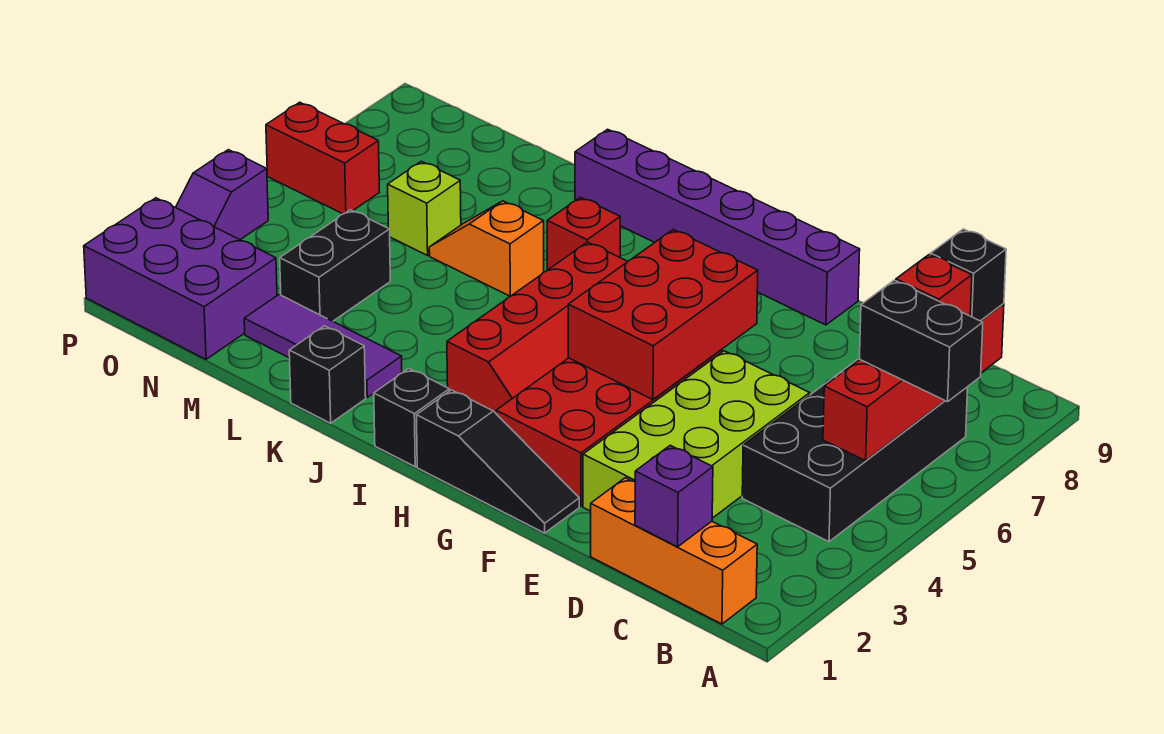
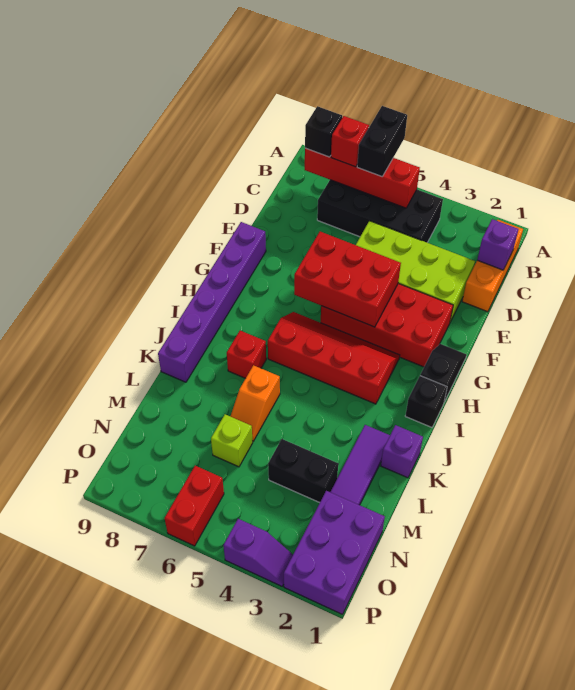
black slope F1:H1 level 1 top H -> black slope G1:H1 level 1 top H
black brick K1 level 1 -> purple brick K1 level 1

